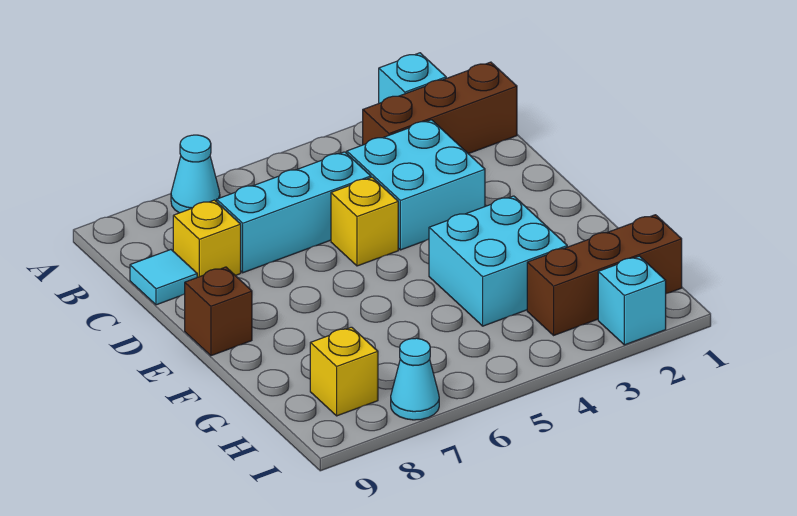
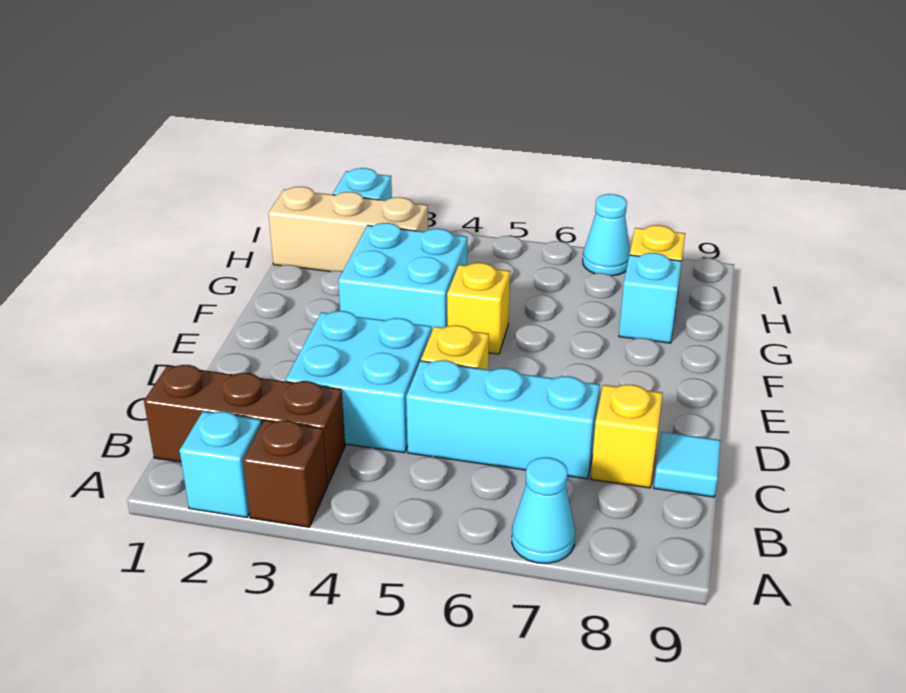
brown brick E9 level 1 -> brown brick A3 level 1
none -> yellow brick F5 level 1
none -> cyan brick G8 level 1
brown brick H1:H3 level 1 -> tan brick H1:H3 level 1

